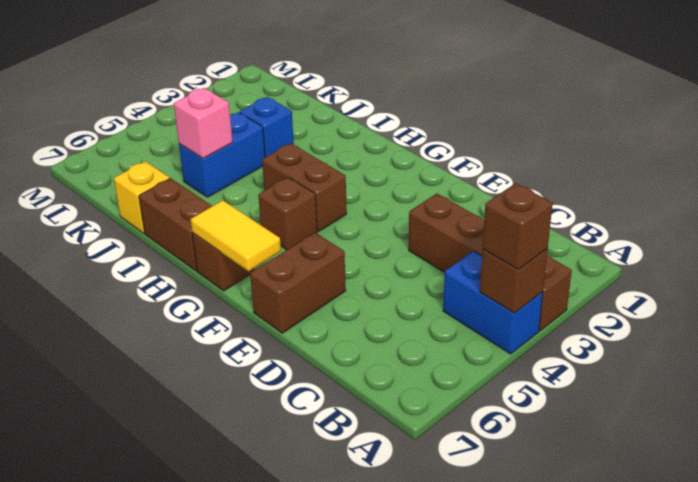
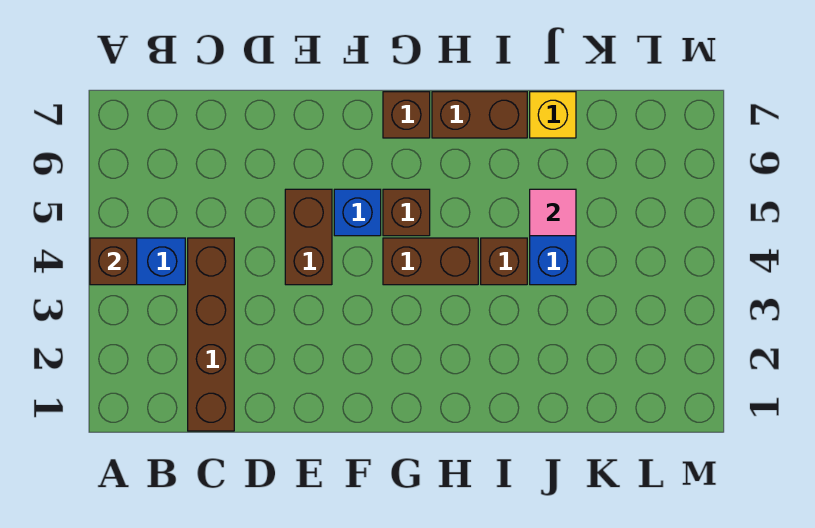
brown brick A3:D3 level 1 -> brown brick C1:C4 level 1
brown brick A4 level 3 -> brown brick I4 level 1
brown brick E6:E7 level 1 -> brown brick E4:E5 level 1
yellow tile F7:G7 level 2 -> none
blue brick J3 level 1 -> blue brick F5 level 1
pink brick J5 level 2 -> pink tile J5 level 2

